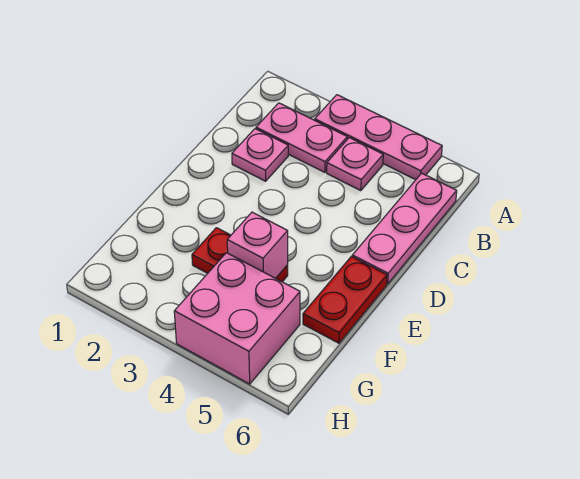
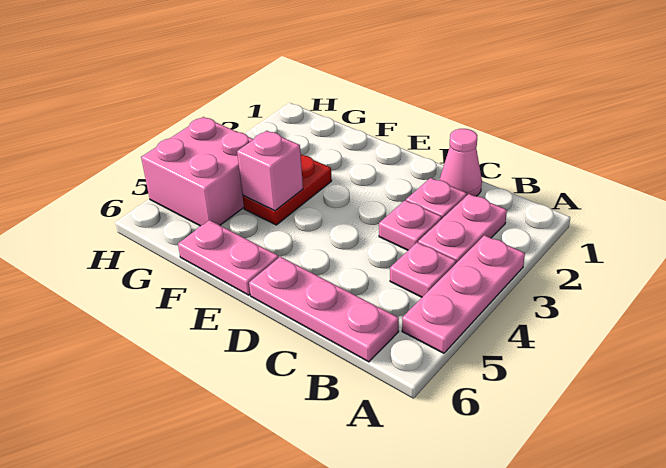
none -> pink cone C1 level 1
none -> pink plate C3 level 1
red plate E6:F6 level 1 -> pink plate E6:F6 level 1

